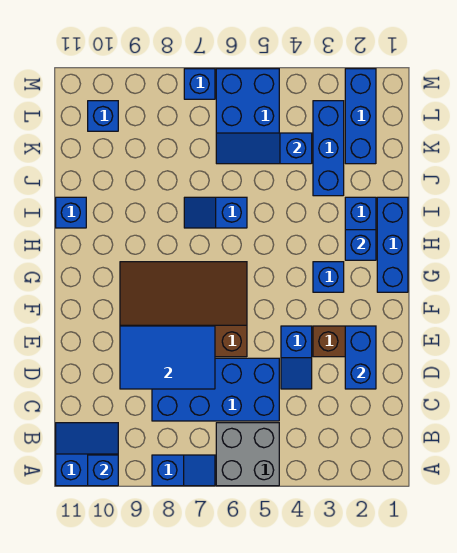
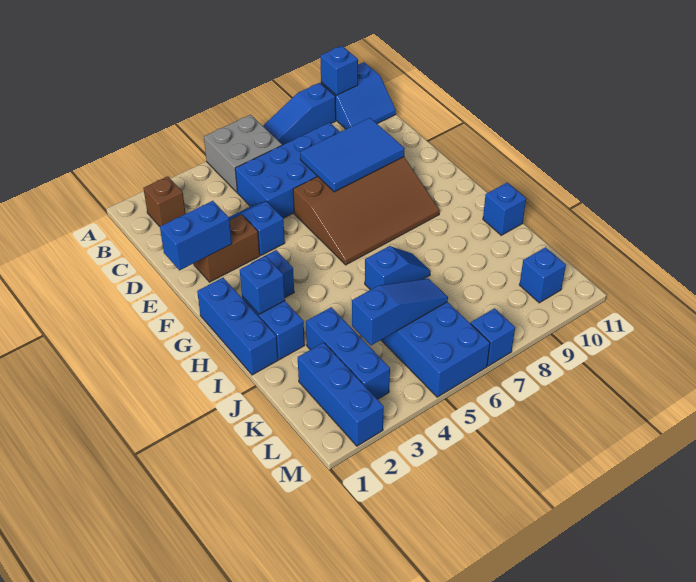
blue slope A7:A8 level 1 top 8 -> blue slope A7:A9 level 1 top 9
none -> brown brick B2 level 1
blue brick D2:E2 level 2 -> blue brick E1:E2 level 2

